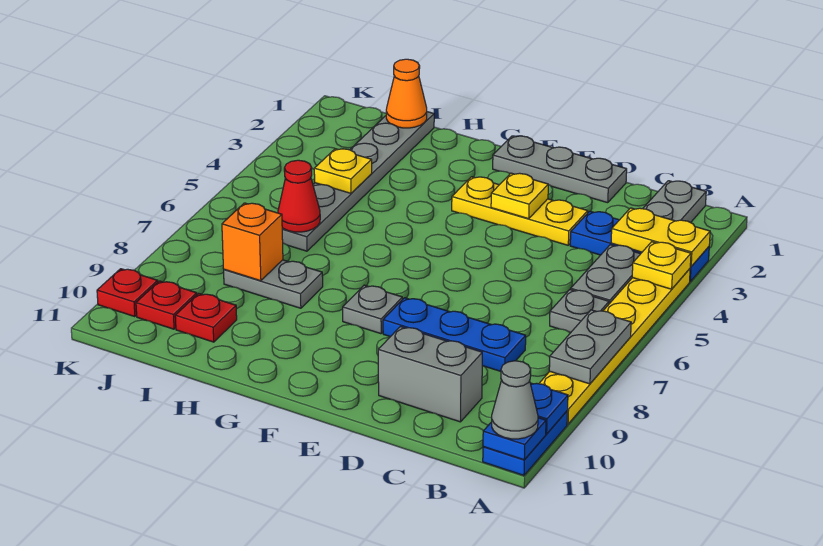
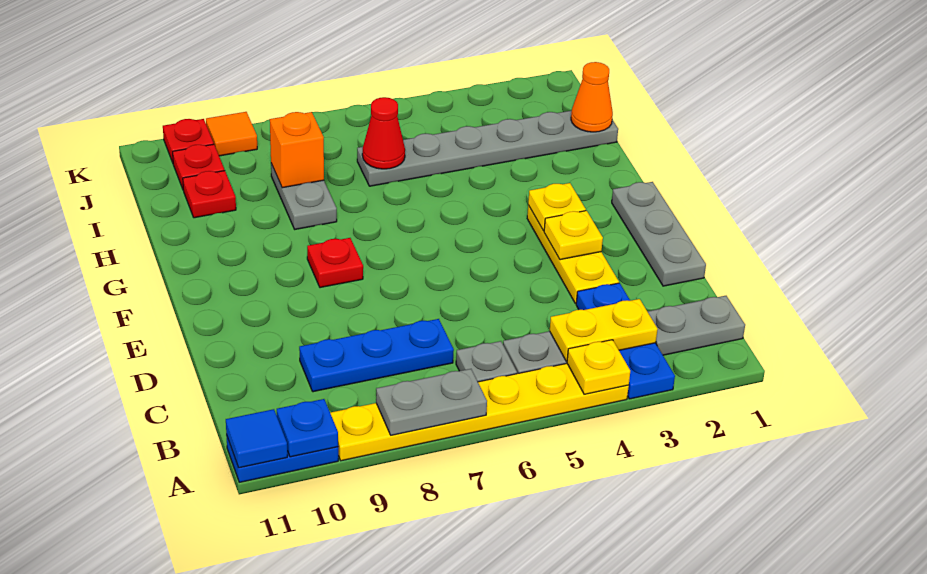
yellow plate A3:B3 level 2 -> yellow plate B3:B4 level 2
blue plate A11 level 2 -> blue tile A11 level 2
grey cone A11 level 3 -> none
blue plate C8:E8 level 1 -> blue plate C7:C9 level 1
grey brick C10:D10 level 1 -> none
grey plate F8 level 1 -> red plate F8 level 1
yellow plate I4 level 2 -> yellow plate F3 level 2
none -> orange tile K9 level 1

